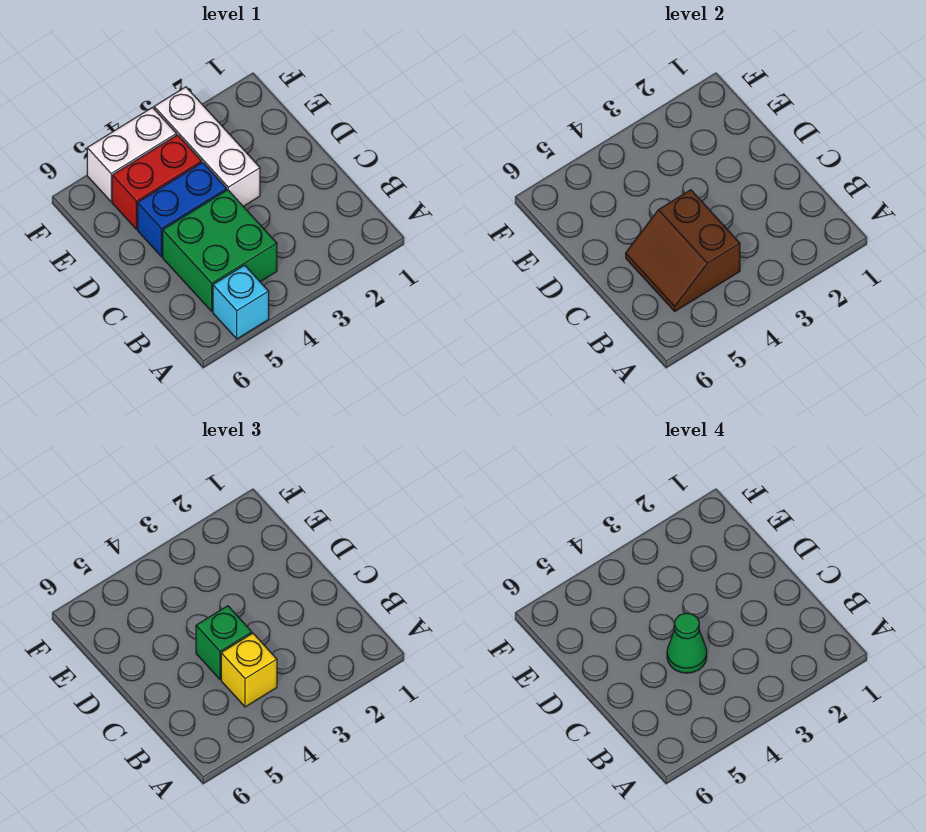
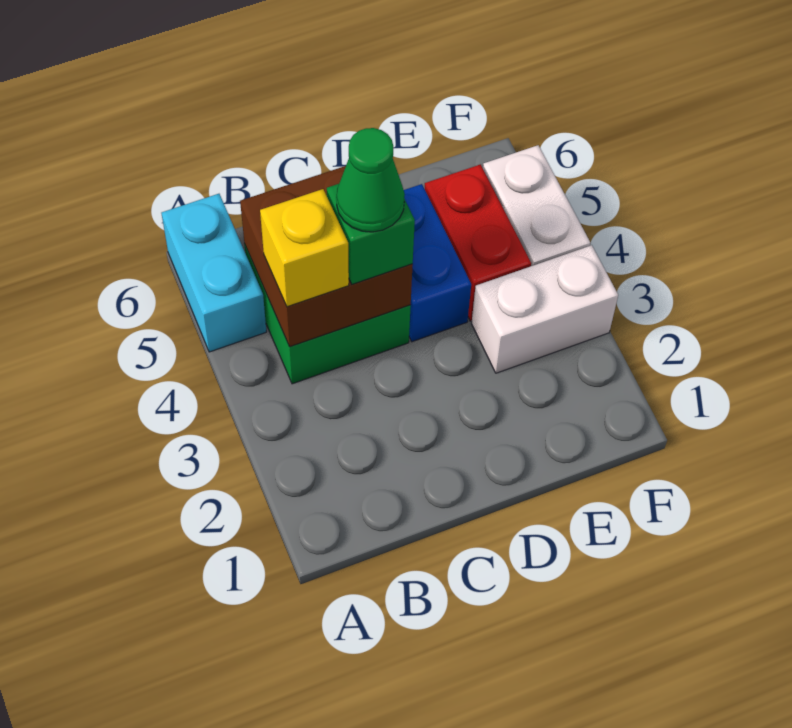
cyan brick A5 level 1 -> cyan brick A5:A6 level 1
brown slope B4:C5 level 2 top 4 -> brown brick B4:C5 level 2
white brick D3:F3 level 1 -> white brick E3:F3 level 1

